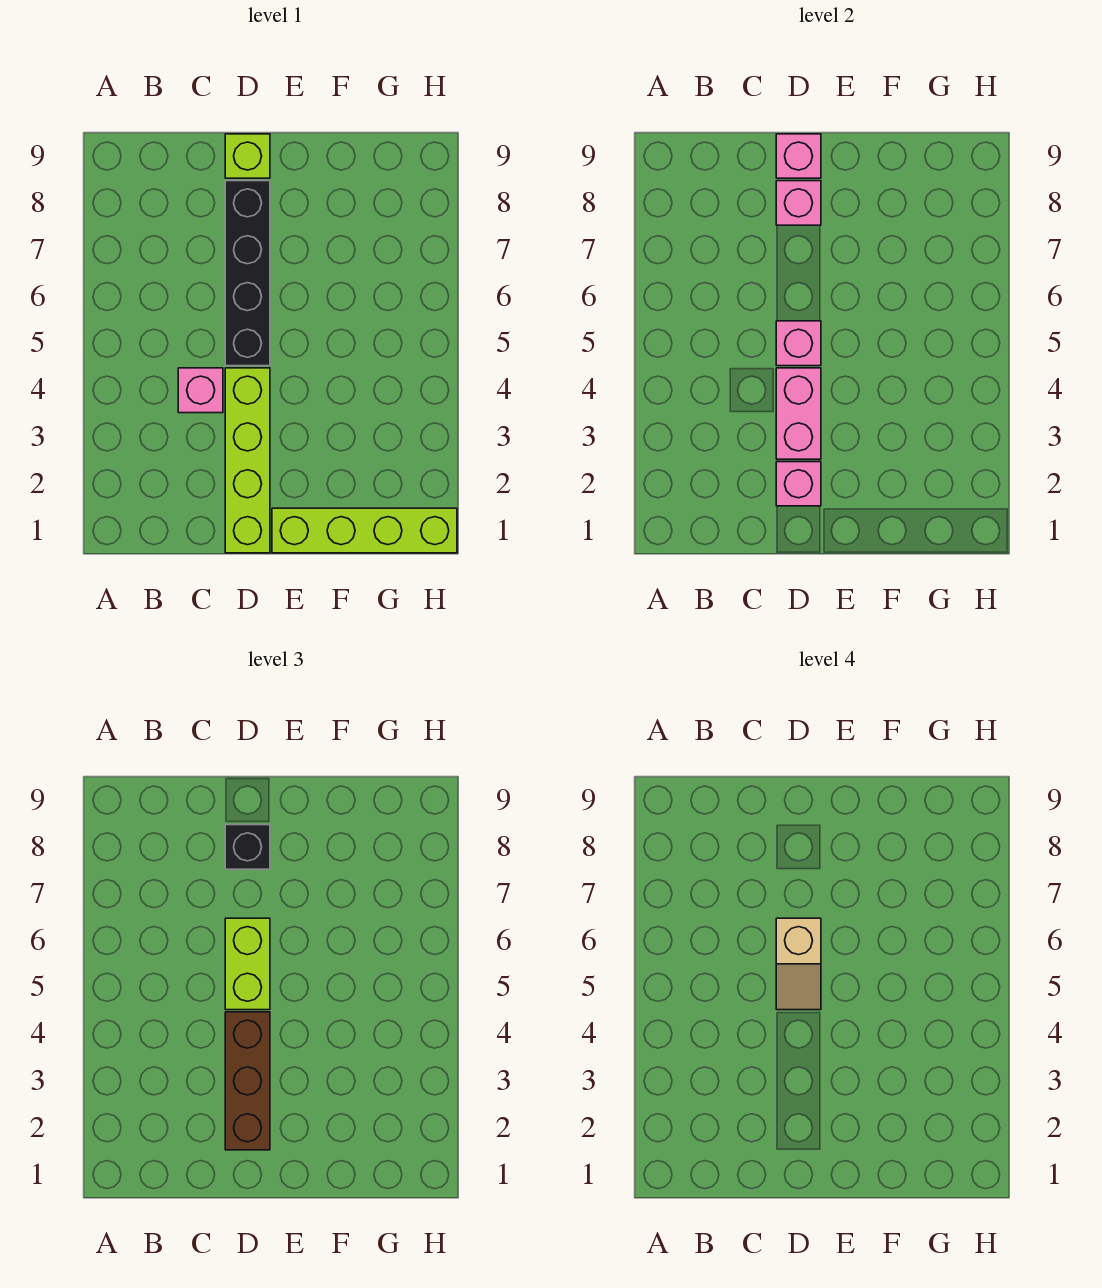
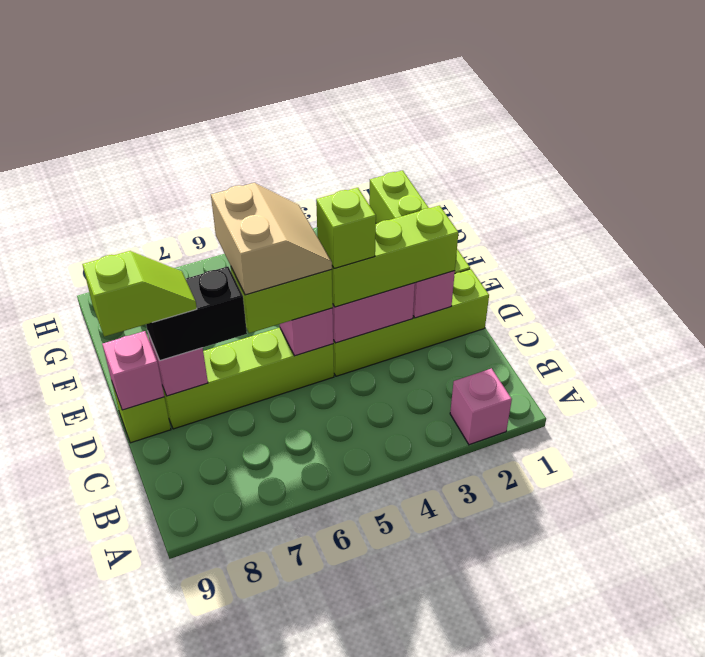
pink brick C4 level 1 -> pink brick A2 level 1
brown brick D2:D4 level 3 -> lime brick D2:D4 level 3
none -> lime brick D4 level 4
black brick D5:D8 level 1 -> lime brick D5:D8 level 1
tan slope D5:D6 level 4 top 6 -> tan slope D5:E6 level 4 top 6
black brick D8 level 3 -> black brick D7:D8 level 3
none -> lime slope D8:D9 level 4 top 9

